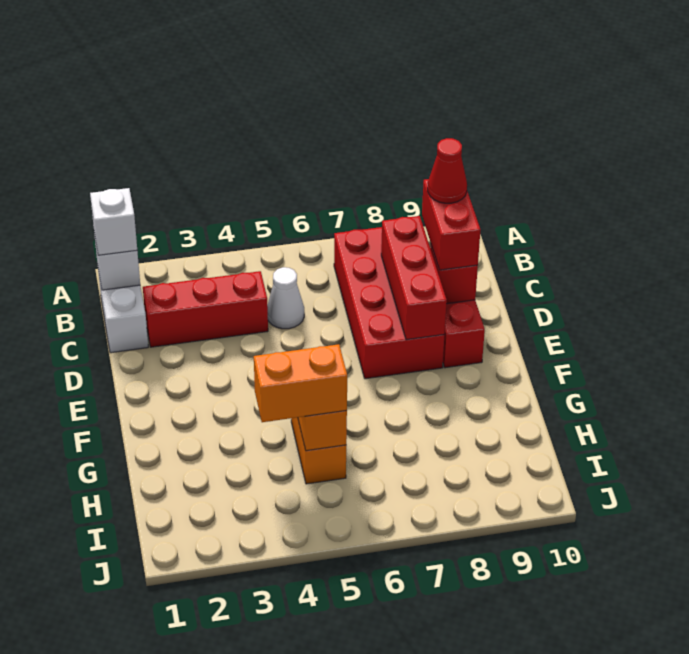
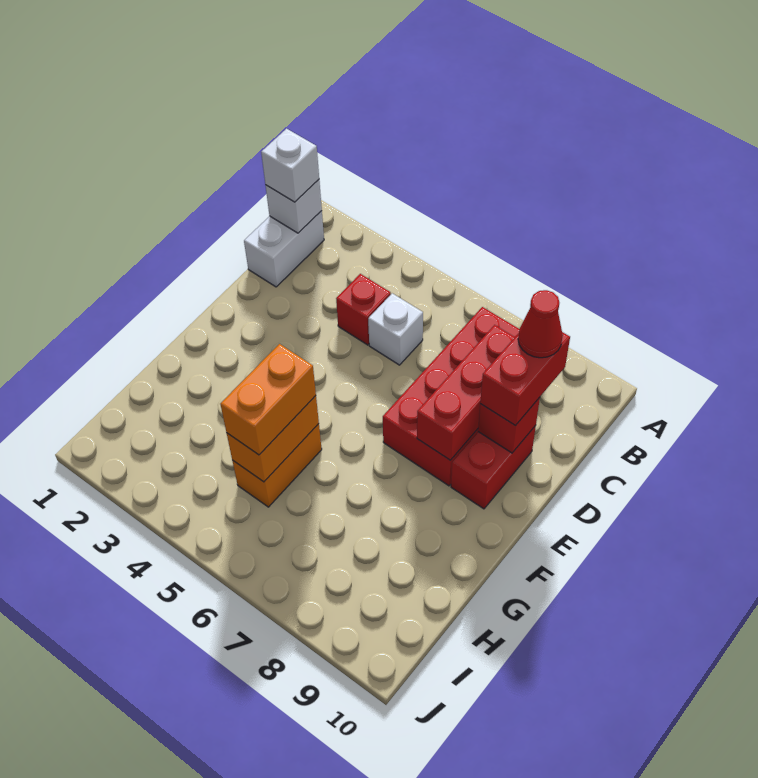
red brick C2:C4 level 1 -> red brick C4 level 1
white cone C5 level 1 -> white brick C5 level 1
orange brick H4:H5 level 3 -> orange brick G5:H5 level 3

